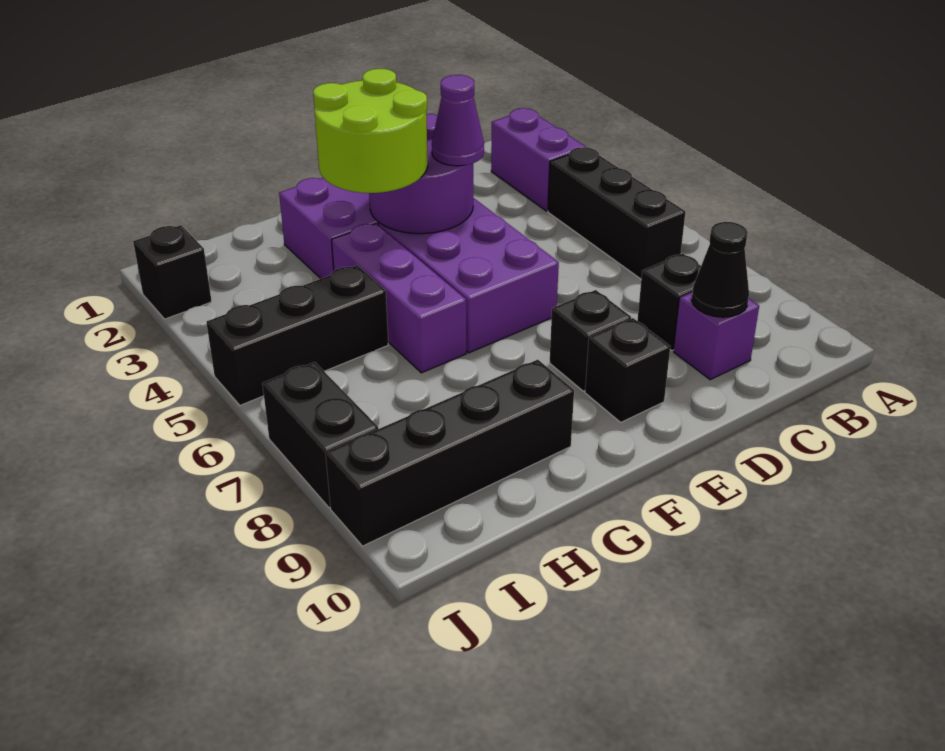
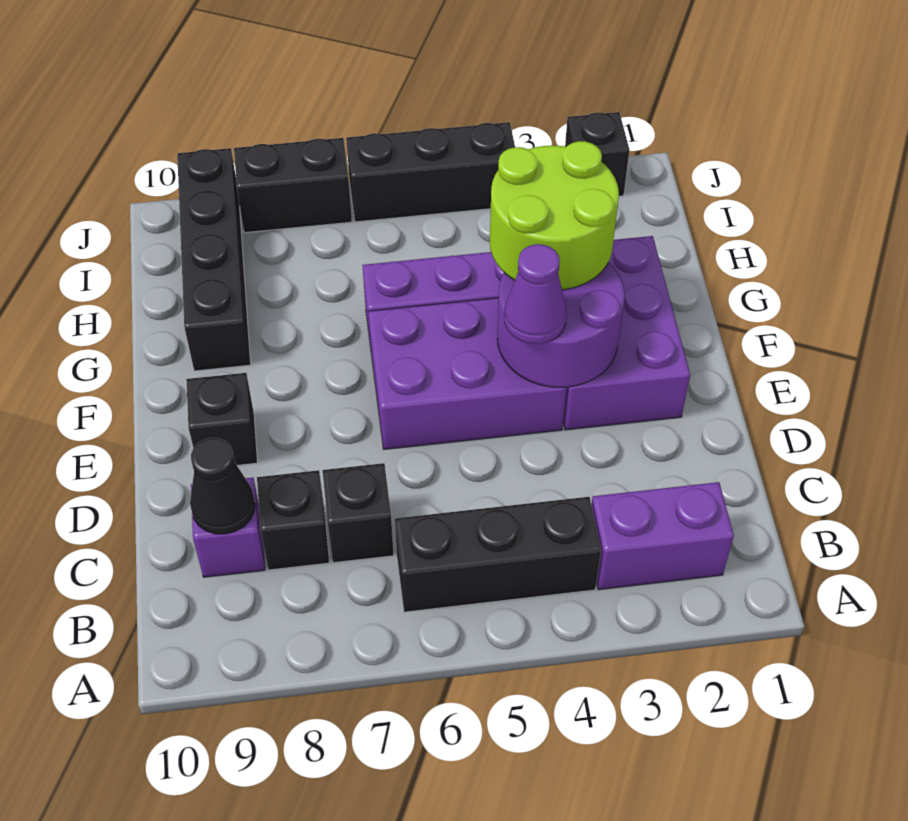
black brick E8 level 1 -> black brick C7 level 1
black brick H5:J5 level 1 -> black brick J4:J6 level 1

